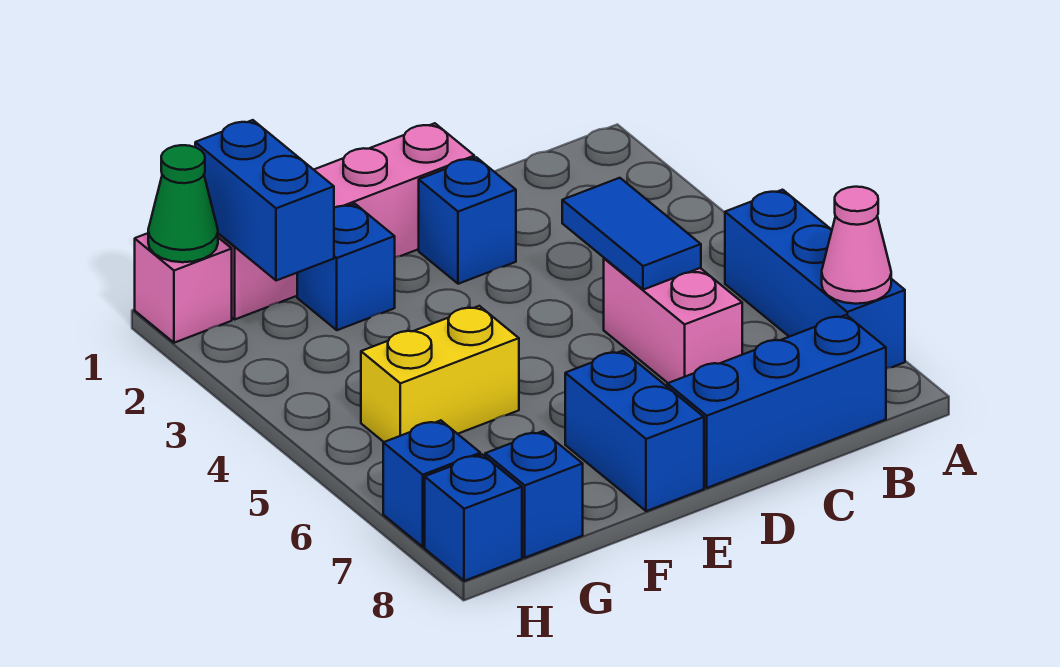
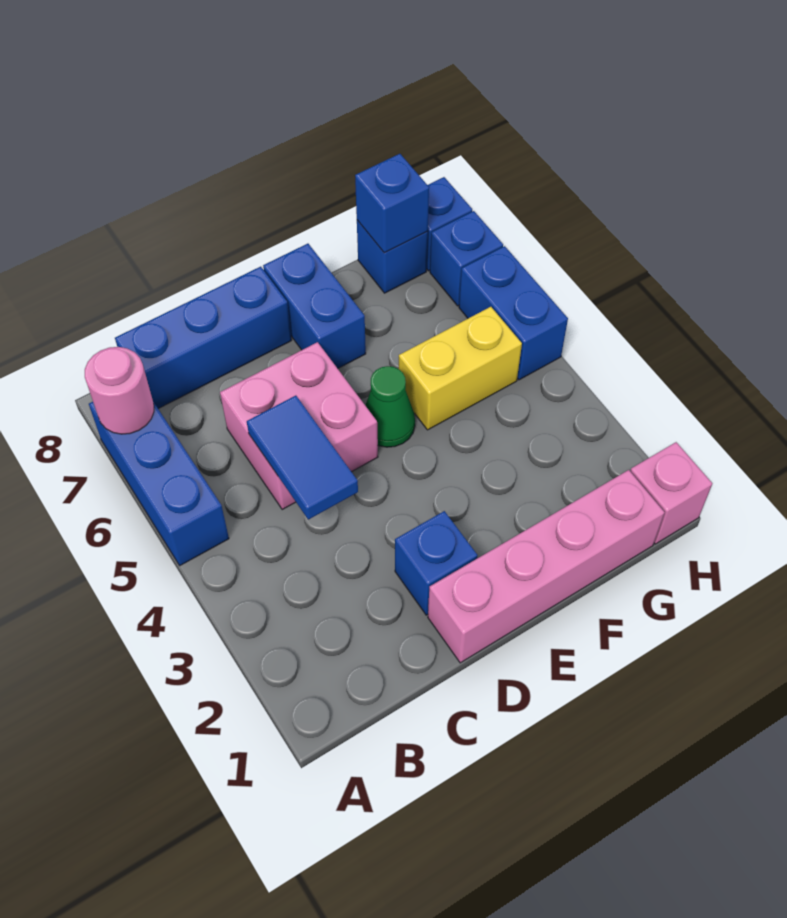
pink cone A7 level 2 -> pink round brick A7 level 2
pink brick C5:C6 level 1 -> pink brick C5:D6 level 1
blue brick F2 level 1 -> blue brick G8 level 2
blue brick G1:G2 level 2 -> blue brick H5:H6 level 1
green cone H1 level 2 -> green cone E5 level 1

